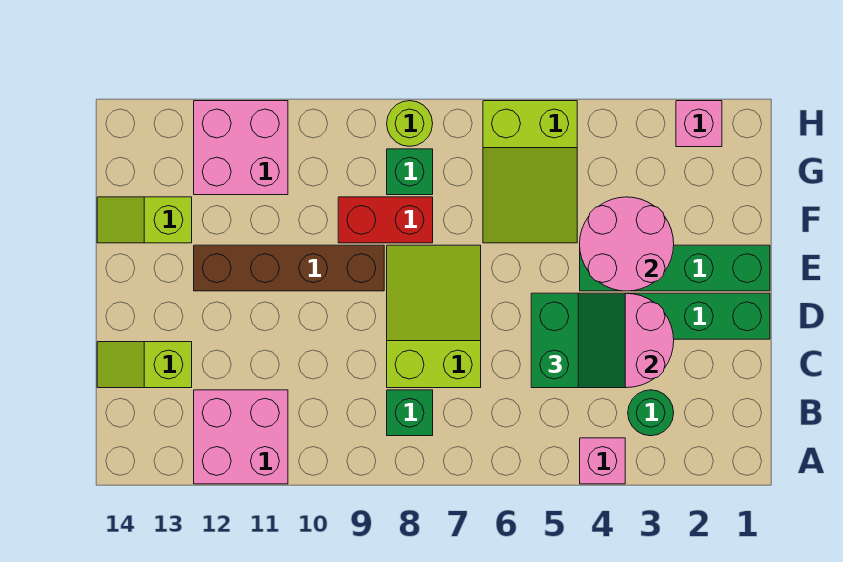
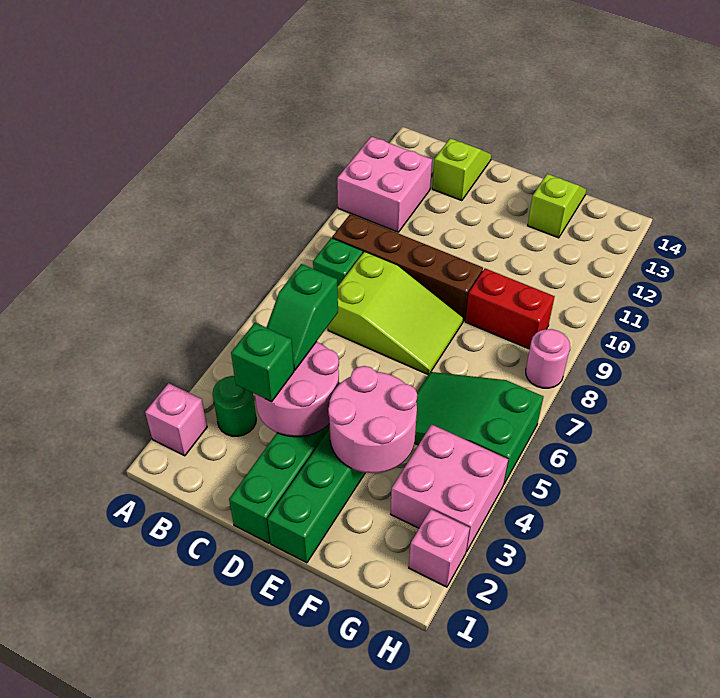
pink brick A4 level 1 -> pink brick A2 level 1
green slope C4:D5 level 3 top 5 -> green slope C4:C5 level 3 top 5
brown brick E9:E12 level 1 -> brown brick B9:E9 level 1
lime slope F5:H6 level 1 top H -> green slope F5:H6 level 1 top H
red brick F8:F9 level 1 -> red brick F9:G9 level 1
green brick G8 level 1 -> green brick C3 level 3
pink brick G11:H12 level 1 -> pink brick G3:H4 level 1
lime round brick H8 level 1 -> pink round brick H8 level 1

